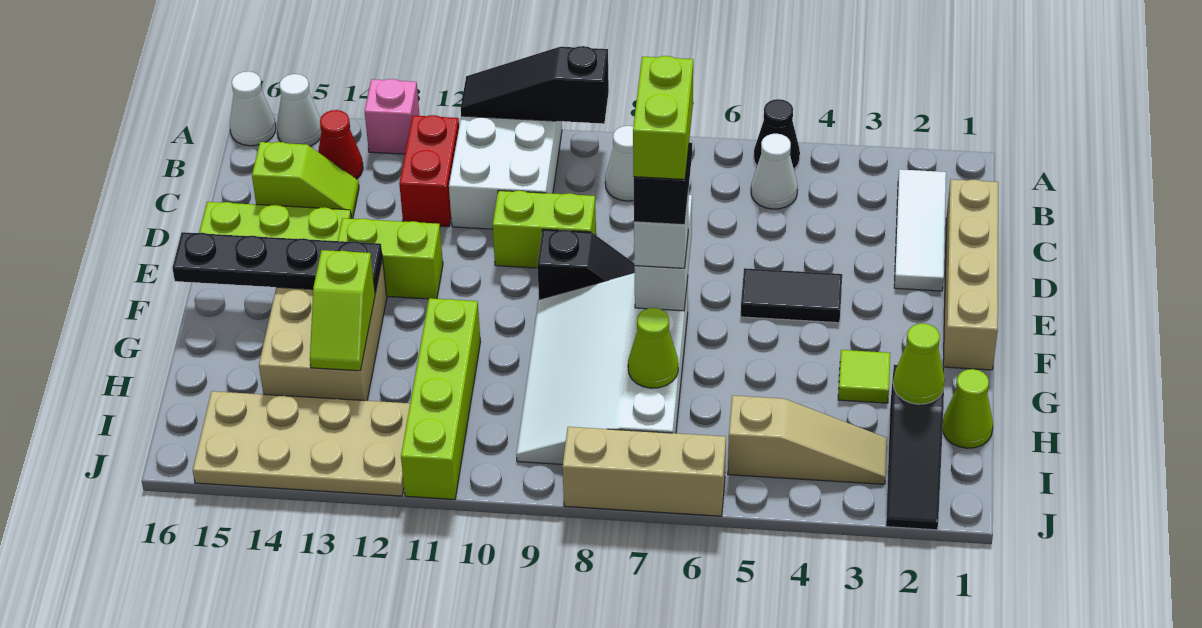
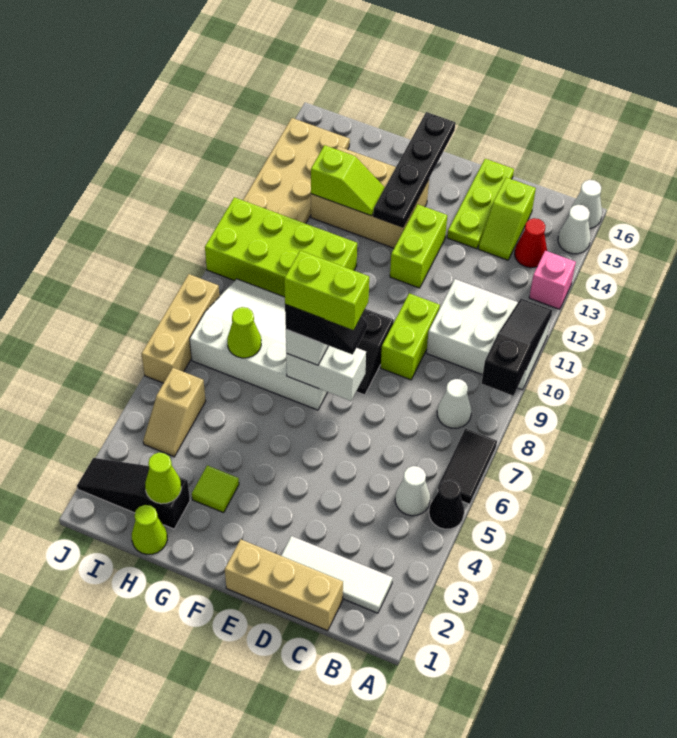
red brick B12:C12 level 1 -> none
tan brick C1:F1 level 1 -> tan brick C1:E1 level 1
black tile E4:E5 level 1 -> black tile A6:A7 level 1
lime brick G11:J11 level 1 -> lime brick G10:J11 level 1
lime slope G13:H13 level 2 top G -> lime slope G13:H13 level 2 top H
tan slope I3:I5 level 1 top 5 -> tan slope I4:I5 level 1 top 5

